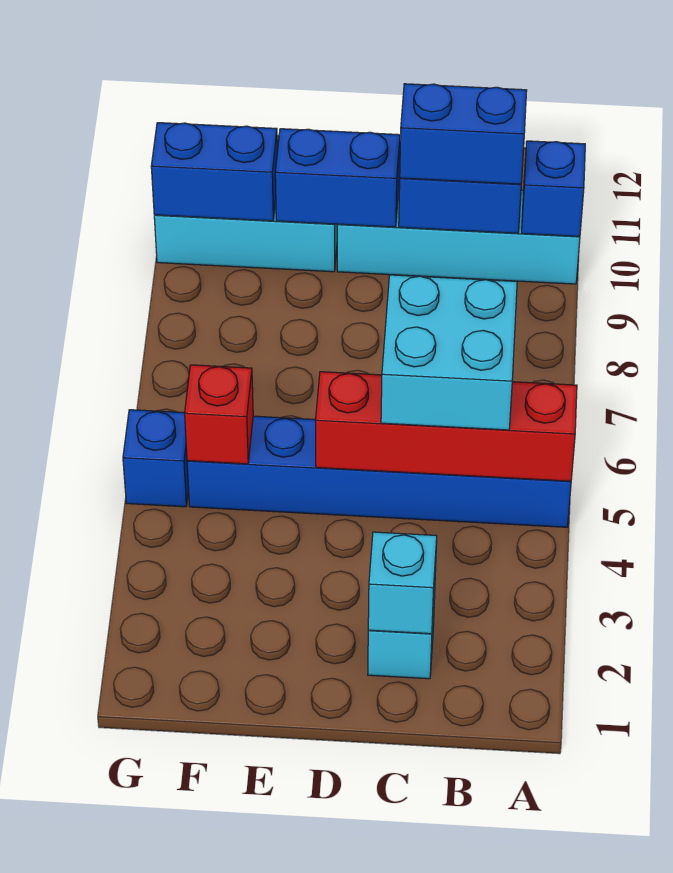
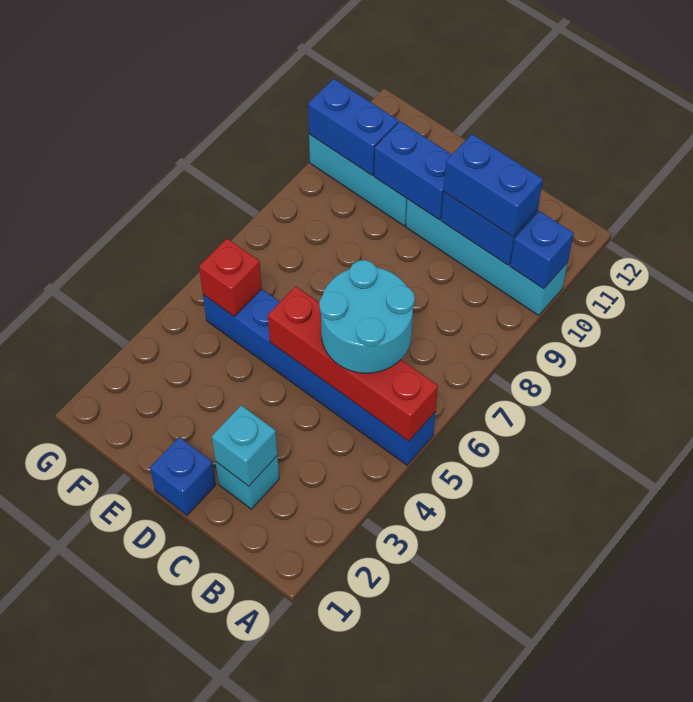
cyan brick B5:C6 level 3 -> cyan round brick B5:C6 level 3
blue brick G5 level 1 -> blue brick D1 level 1

